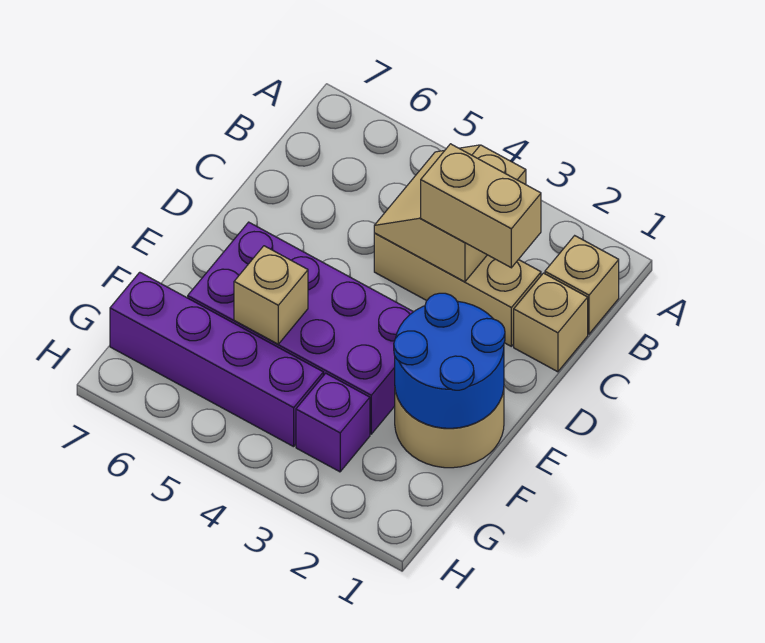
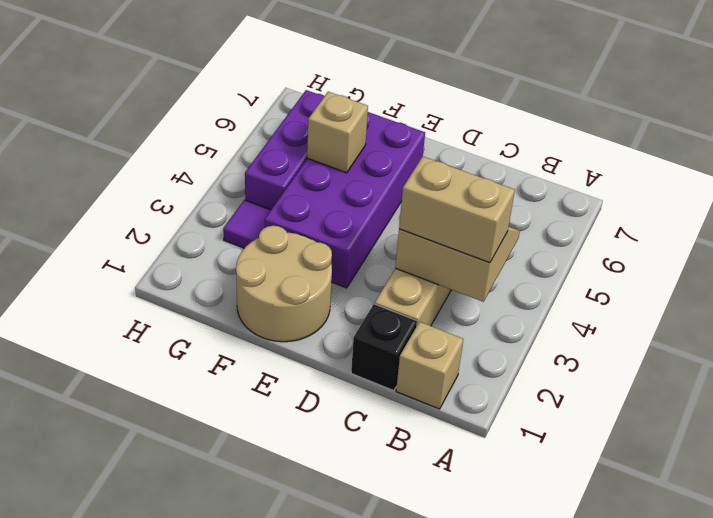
tan brick C1 level 1 -> black brick C1 level 1
tan brick C2:C3 level 3 -> tan brick B3:C3 level 3
blue round brick E1:F2 level 2 -> none
purple brick G3 level 1 -> purple tile G3 level 1
purple brick G4:G7 level 1 -> purple brick G4:G6 level 1

